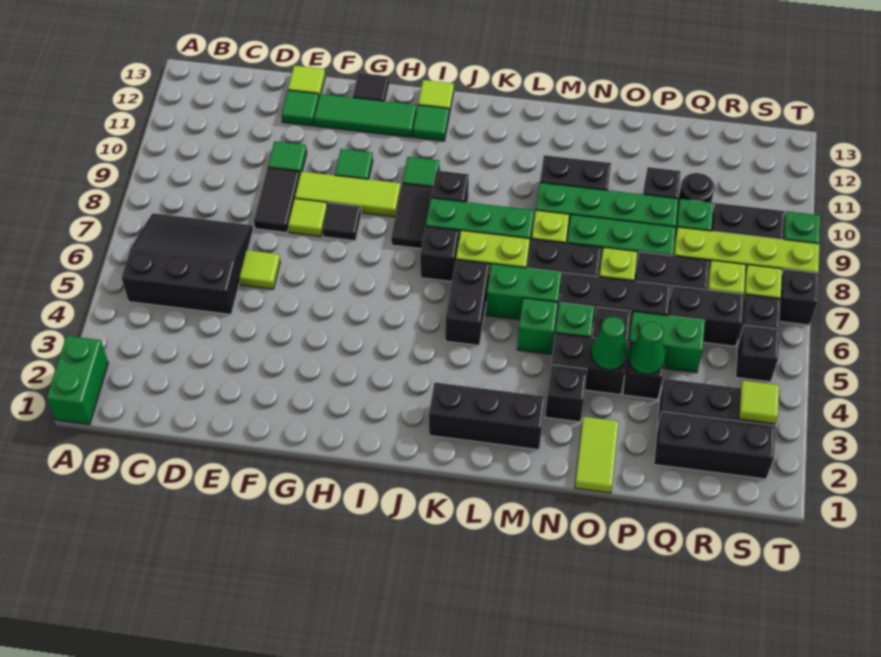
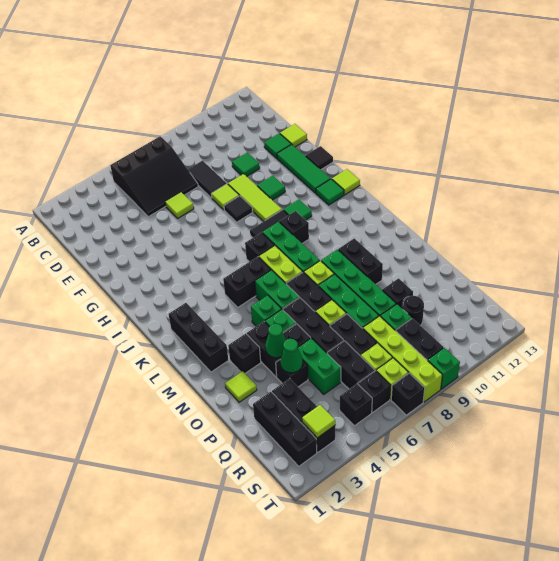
green brick A1:A2 level 1 -> none
black slope B5:D7 level 1 top 5 -> black slope B5:D7 level 1 top B
black tile E8:E9 level 1 -> black tile D8:E8 level 1
lime tile O1:O2 level 1 -> lime tile O2 level 1

